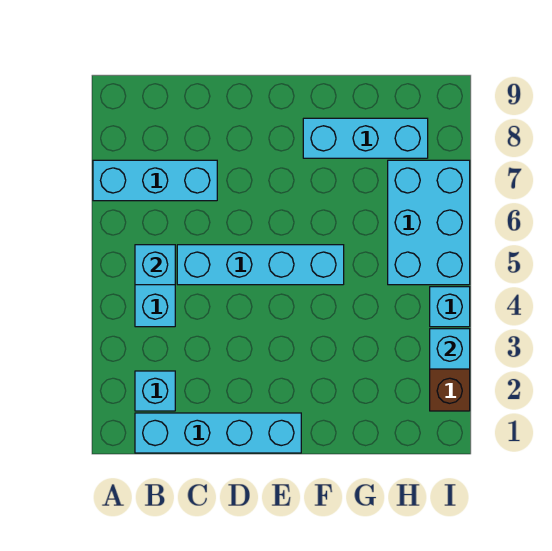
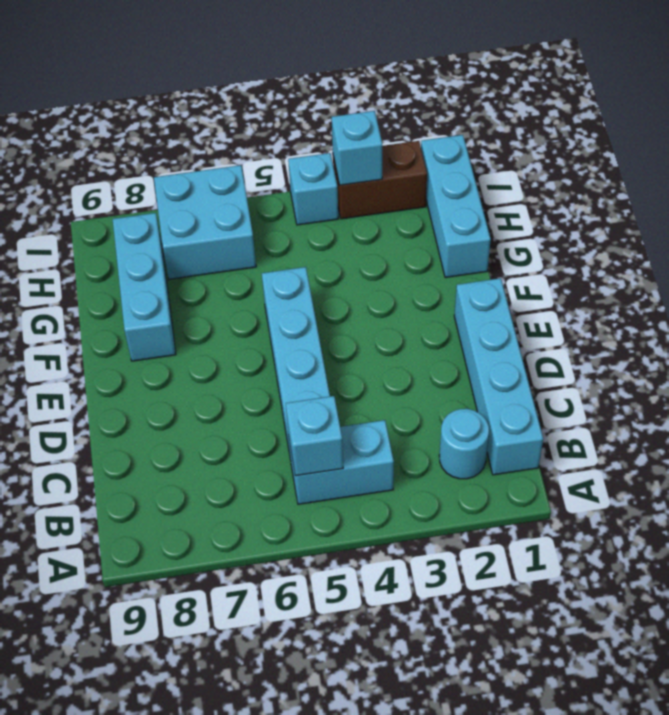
cyan brick A7:C7 level 1 -> cyan brick G1:I1 level 1
cyan brick B2 level 1 -> cyan round brick B2 level 1
cyan brick H5:I7 level 1 -> cyan brick H6:I7 level 1

